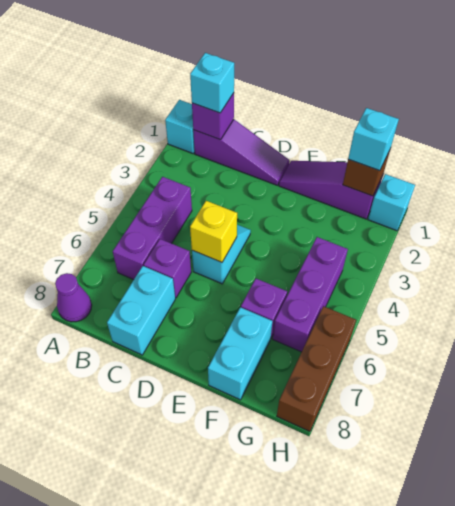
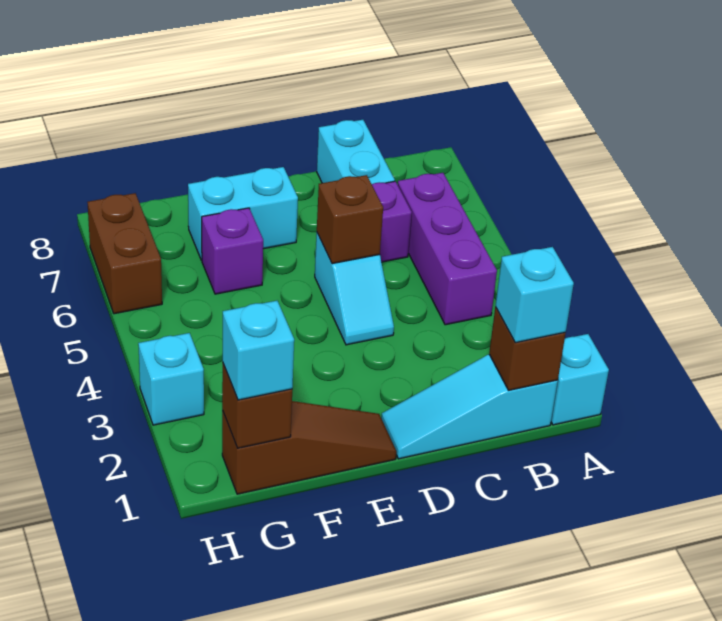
purple cone A8 level 1 -> none
purple slope B1:D1 level 1 top B -> cyan slope B1:D1 level 1 top B
purple brick B1 level 2 -> brown brick B1 level 2
yellow brick D5 level 2 -> brown brick D5 level 2
purple slope E1:G1 level 1 top G -> brown slope E1:G1 level 1 top G
cyan brick F7:F8 level 1 -> cyan brick E7:F7 level 1
purple brick G4:G6 level 1 -> none
cyan brick H1 level 1 -> cyan brick H3 level 1
brown brick H6:H8 level 1 -> brown brick H6:H7 level 1

